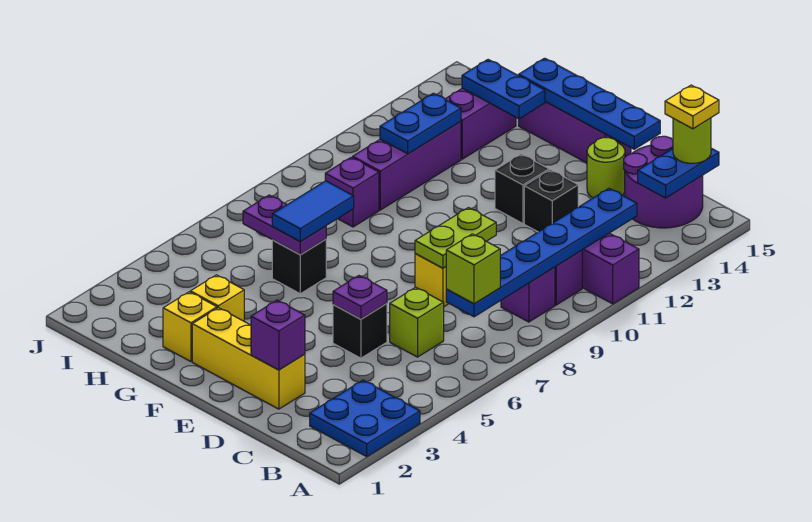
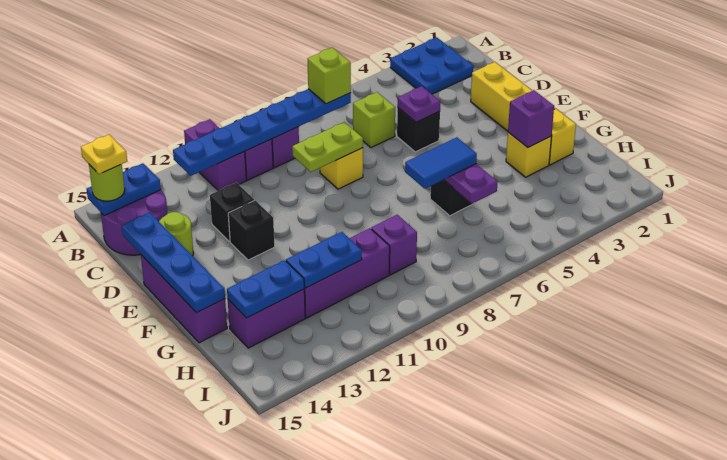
purple brick D2 level 2 -> purple brick G3 level 2
blue plate G14:H14 level 2 -> blue plate H13:H14 level 2

